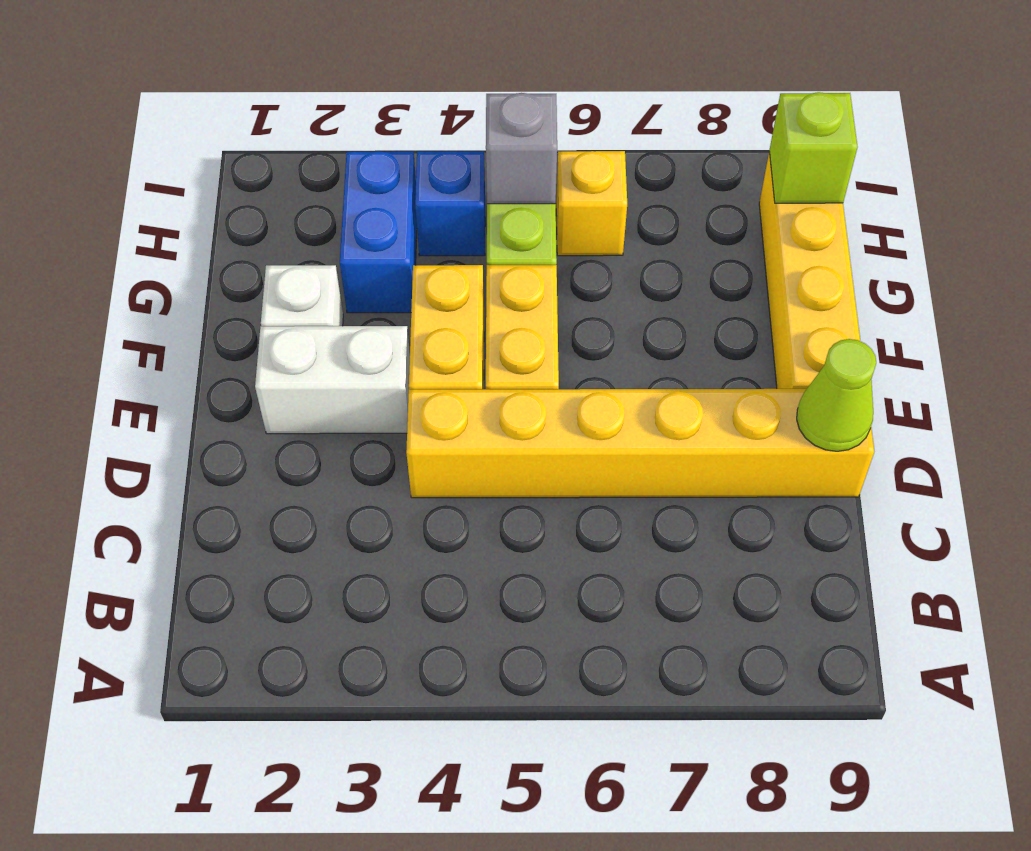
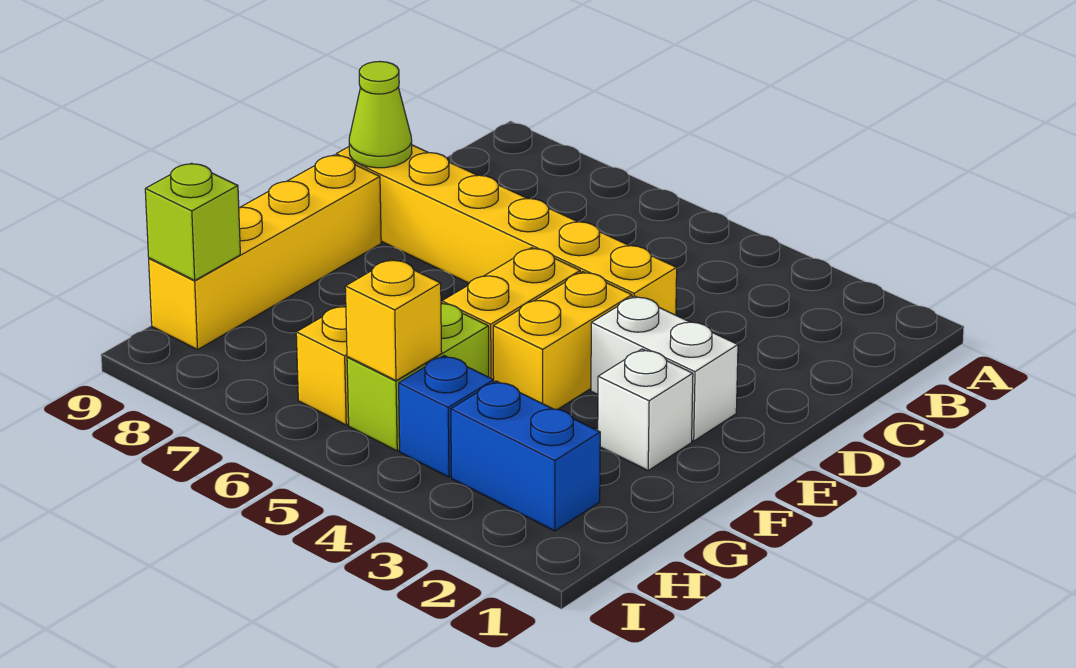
blue brick G3:H3 level 1 -> blue brick H2:H3 level 1
grey brick H5 level 2 -> yellow brick H5 level 2

